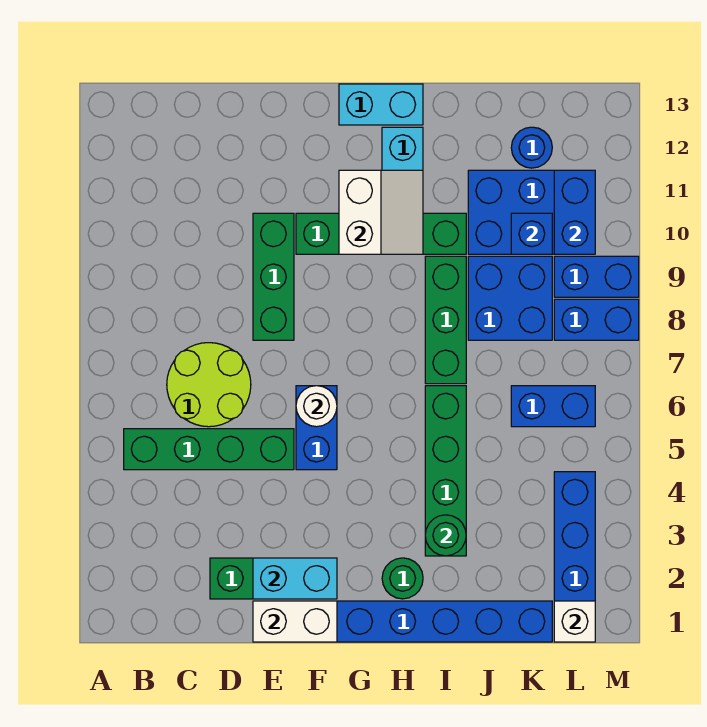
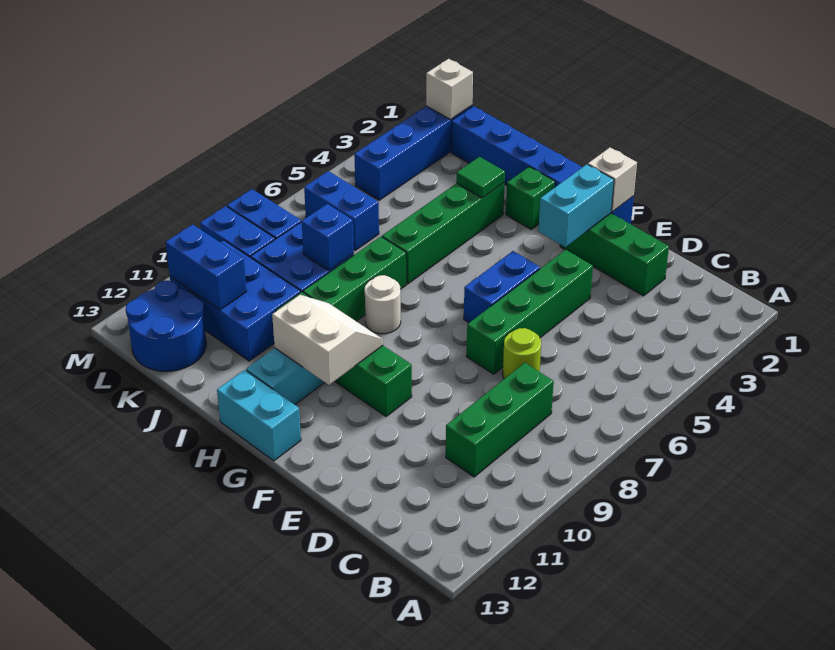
green brick B5:E5 level 1 -> green brick E4:E7 level 1
lime round brick C6:D7 level 1 -> lime round brick D7 level 1
white brick E1:F1 level 2 -> white brick F1 level 2
cyan brick E2:F2 level 2 -> cyan brick F2:F3 level 2
green brick E8:E10 level 1 -> green brick C8:C10 level 1
white round brick F6 level 2 -> white round brick H8 level 1
white slope G10:H11 level 2 top G -> white slope G10:H11 level 2 top 11
green round brick H2 level 1 -> green brick H2 level 1
green round brick I3 level 2 -> green tile I3 level 2
blue brick K10 level 2 -> blue brick J8 level 2
blue round brick K12 level 1 -> blue round brick K12:L13 level 1
blue brick L10:L11 level 2 -> blue brick K11:L11 level 2

